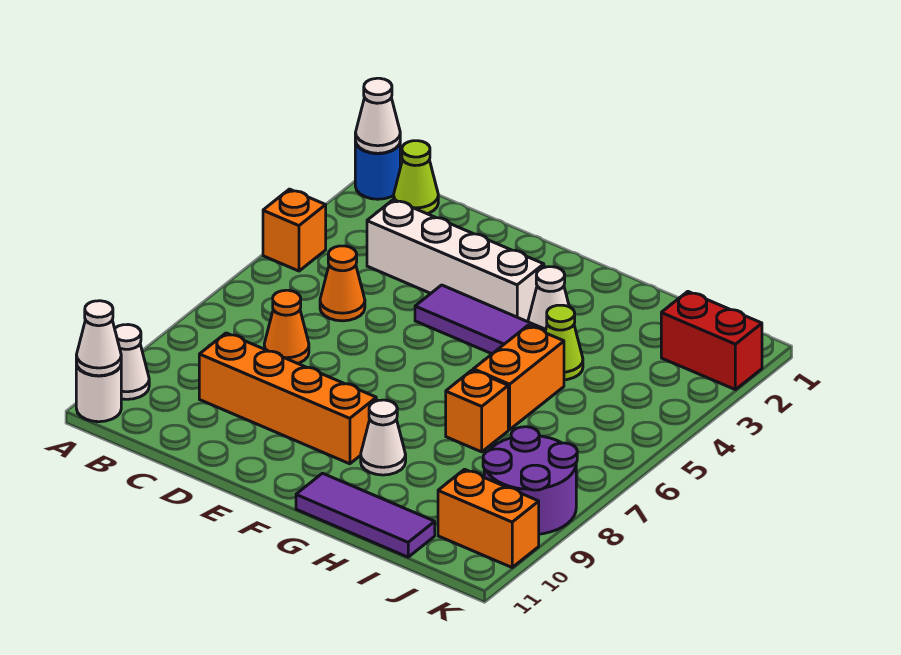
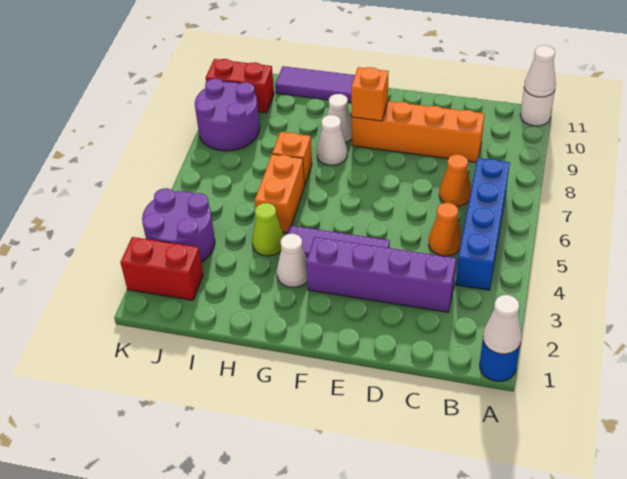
orange brick A4 level 1 -> orange brick F9 level 2
white cone A10 level 1 -> white cone G8 level 1
lime cone B1 level 1 -> none
none -> blue brick B4:B7 level 1
white brick C3:F3 level 1 -> purple brick C3:F3 level 1
none -> purple round brick J3:K4 level 1
orange brick J10:K10 level 1 -> red brick J10:K10 level 1

